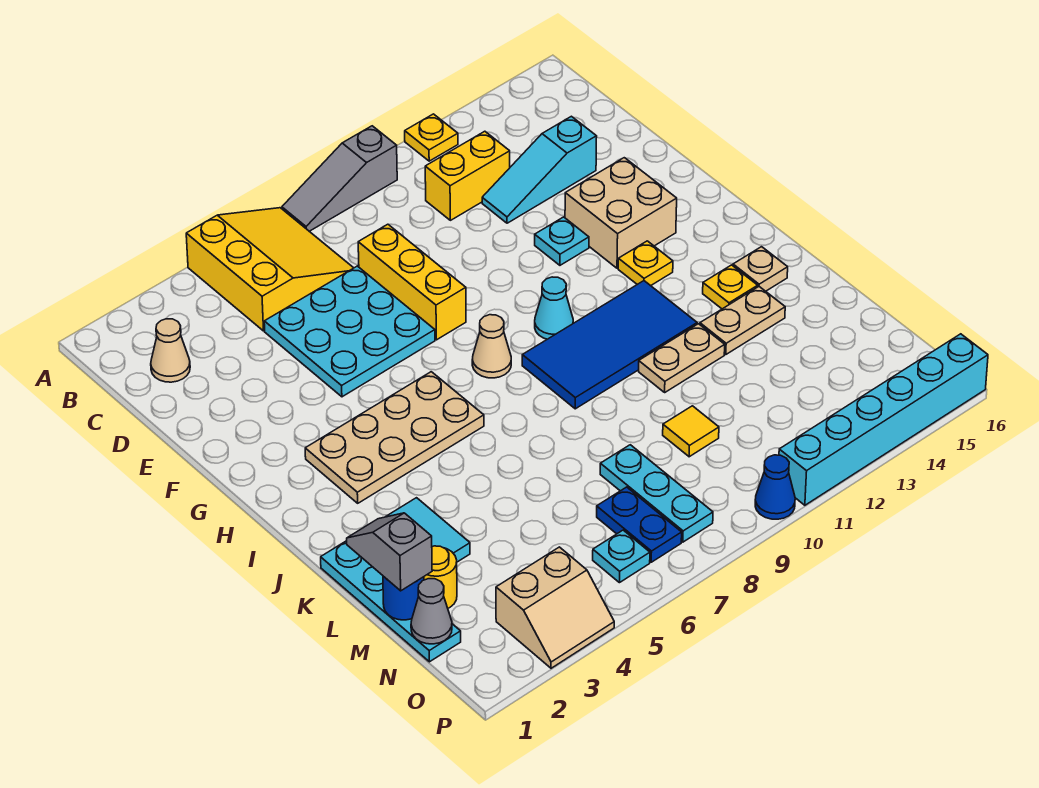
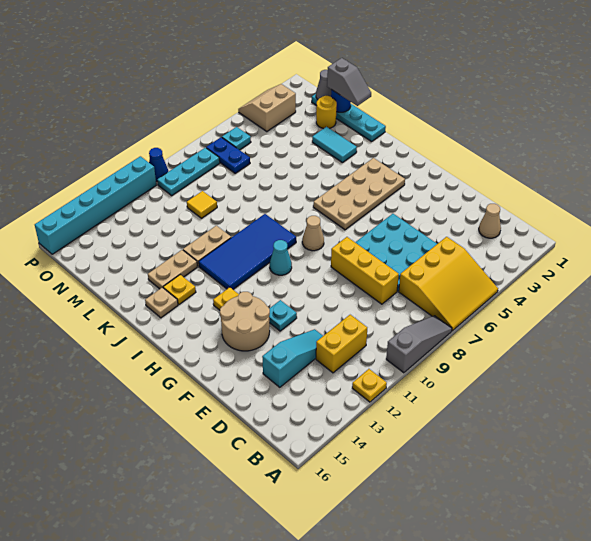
yellow slope A5:C7 level 1 top 5 -> yellow slope A5:C7 level 1 top C
tan brick F13:G14 level 1 -> tan round brick F13:G14 level 1
cyan plate M8:O8 level 1 -> cyan plate O8:O10 level 1

